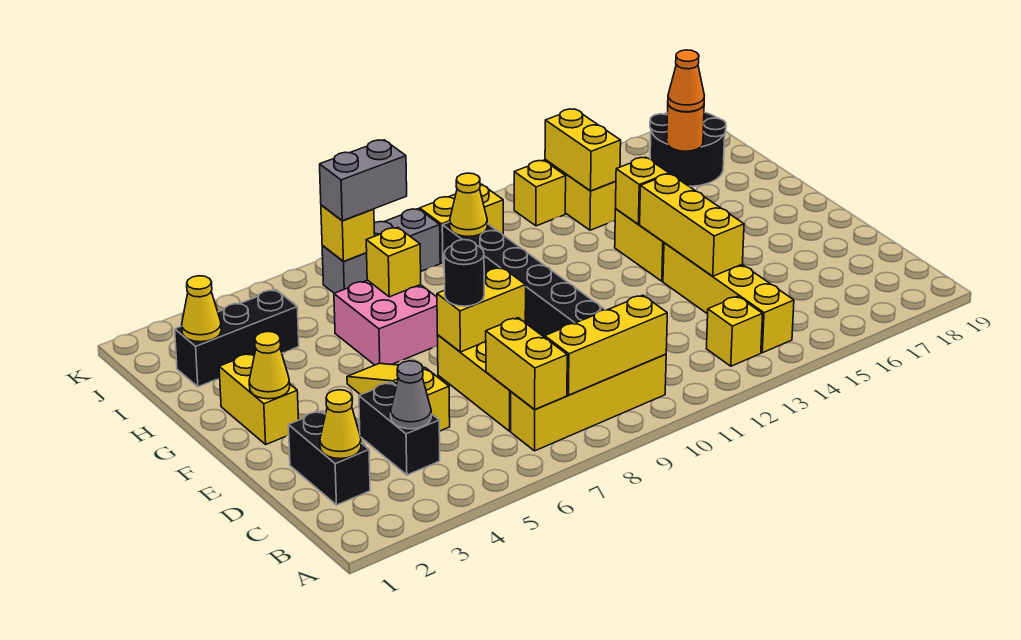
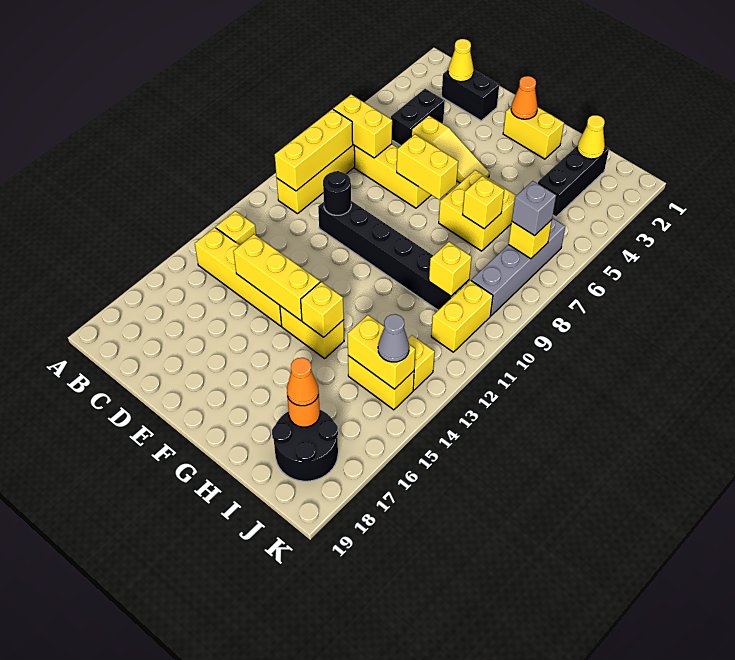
black brick C4:D4 level 1 -> black brick C4:C5 level 1
grey cone C4 level 2 -> grey cone J14 level 3
yellow brick E7:E8 level 2 -> yellow brick E7:F7 level 2
black round brick E7 level 3 -> black round brick D10 level 2
yellow cone F2 level 2 -> orange cone F2 level 2
pink brick G6:H7 level 1 -> yellow brick G6:H7 level 1
yellow cone I10 level 2 -> yellow brick I10 level 2
grey brick J7:J9 level 1 -> grey brick J6:J9 level 1
grey brick J7:J8 level 3 -> grey brick J7 level 3

